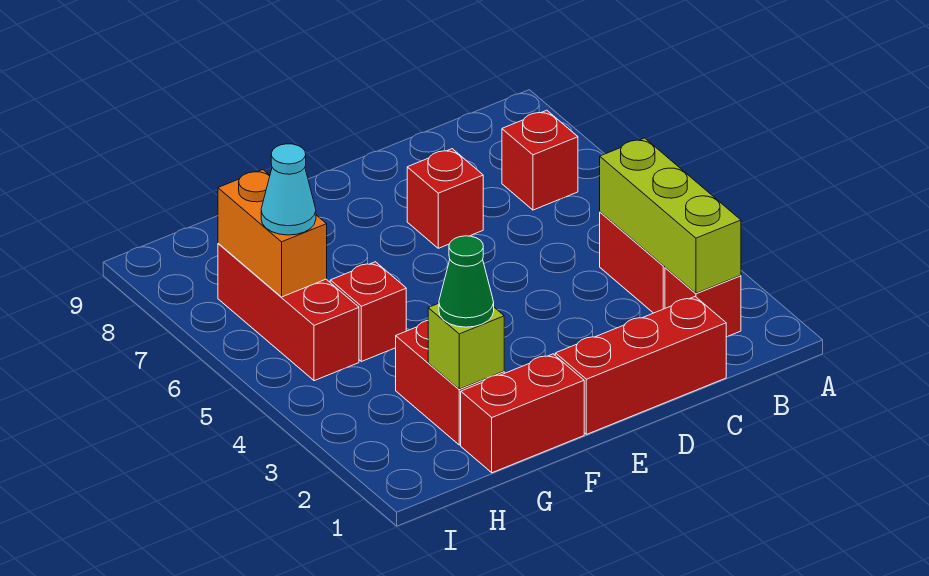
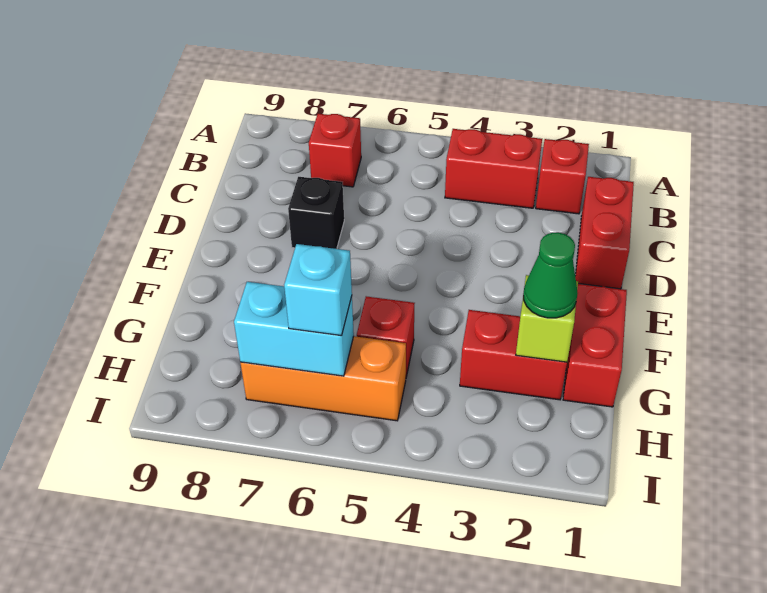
lime brick B2:B4 level 2 -> none
red brick C1:E1 level 1 -> red brick C1:D1 level 1
red brick D7 level 1 -> black brick D7 level 1
red brick H5:H7 level 1 -> orange brick H5:H7 level 1
orange brick H6:H7 level 2 -> cyan brick H6:H7 level 2
cyan cone H6 level 3 -> cyan brick H6 level 3

